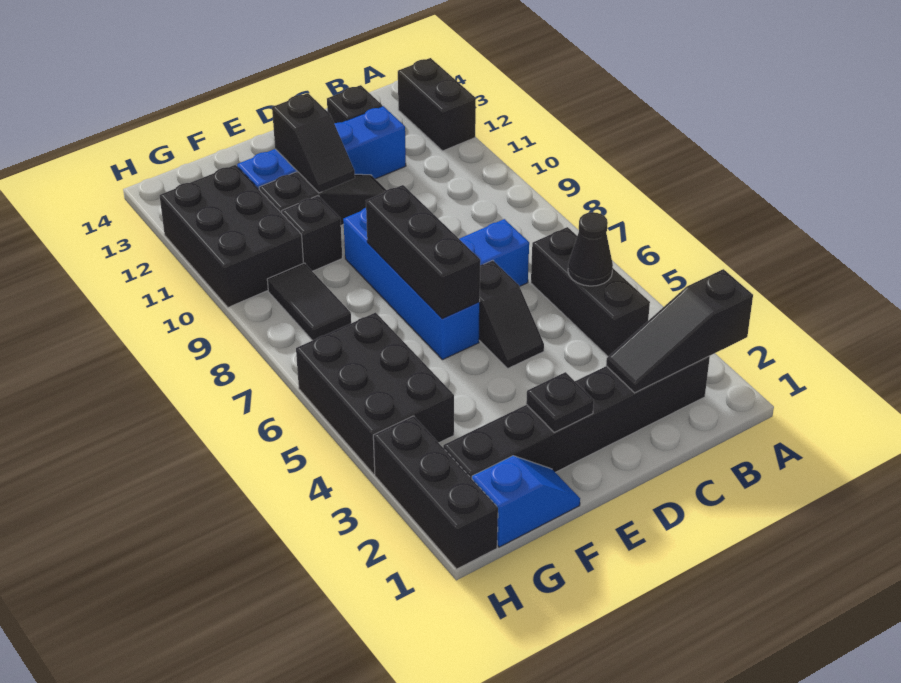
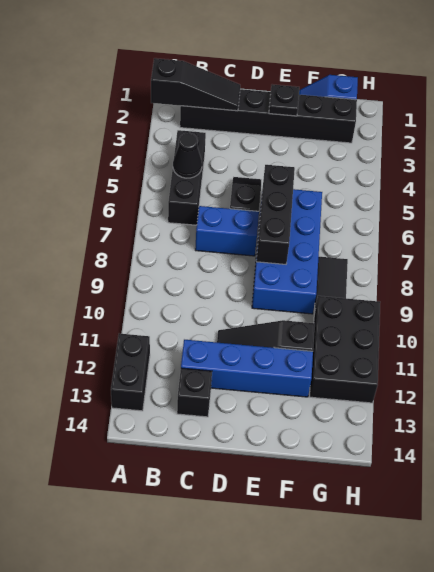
blue brick E6:E9 level 1 -> blue brick E6:F9 level 1
black slope E11:E12 level 2 top 12 -> none
black brick F10 level 1 -> none
black brick G4:H6 level 1 -> none
black brick H1:H3 level 1 -> none

